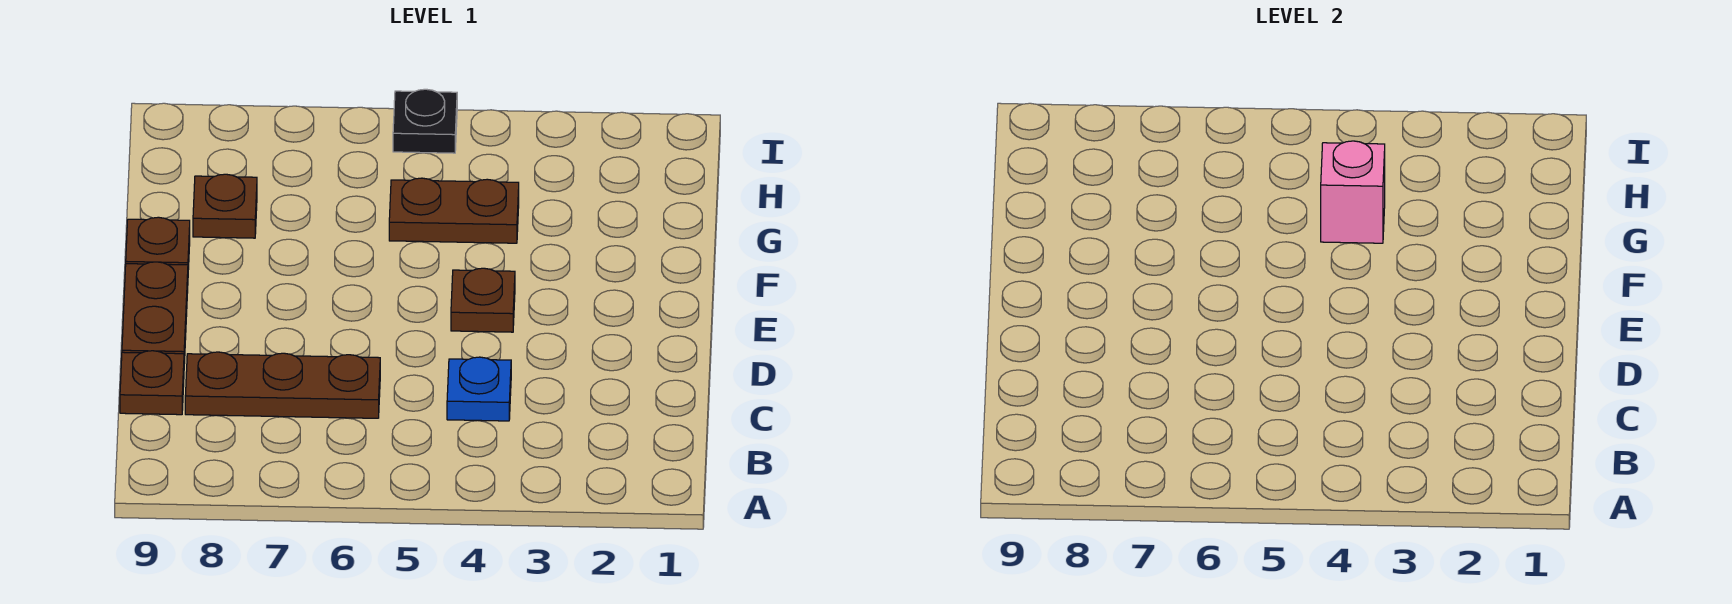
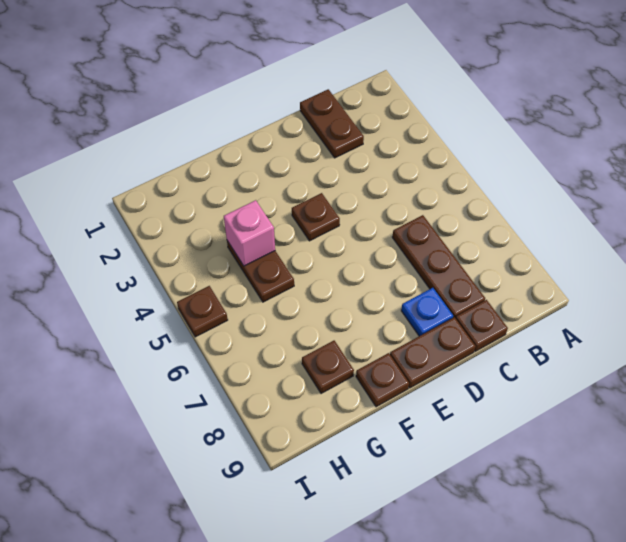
none -> brown plate C1:C2 level 1
blue plate C4 level 1 -> blue plate D8 level 1
black plate I5 level 1 -> brown plate I5 level 1

